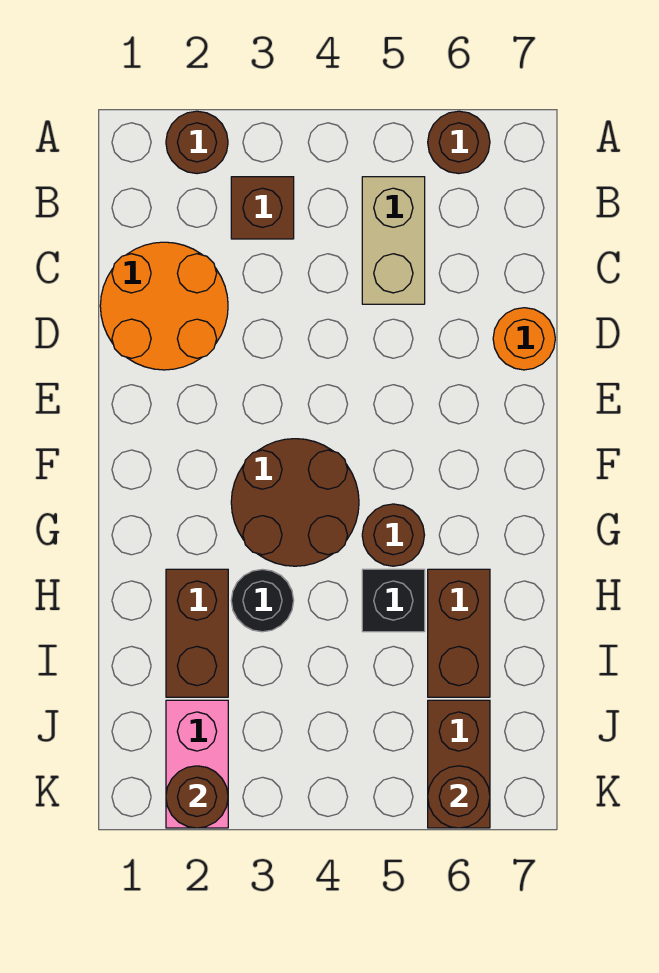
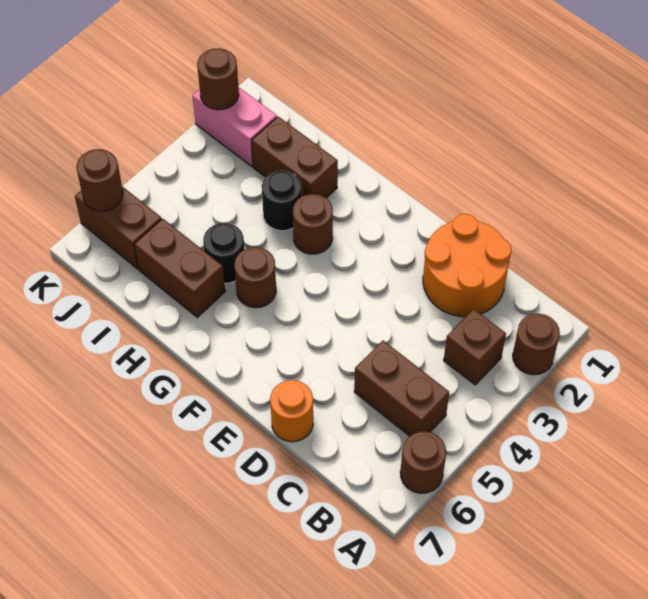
tan brick B5:C5 level 1 -> brown brick B5:C5 level 1
brown round brick F3:G4 level 1 -> brown round brick G3 level 1
black brick H5 level 1 -> black round brick H5 level 1

